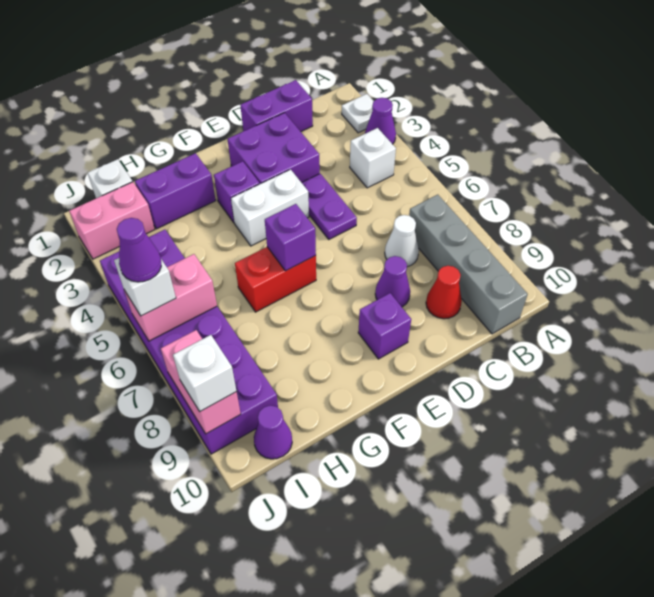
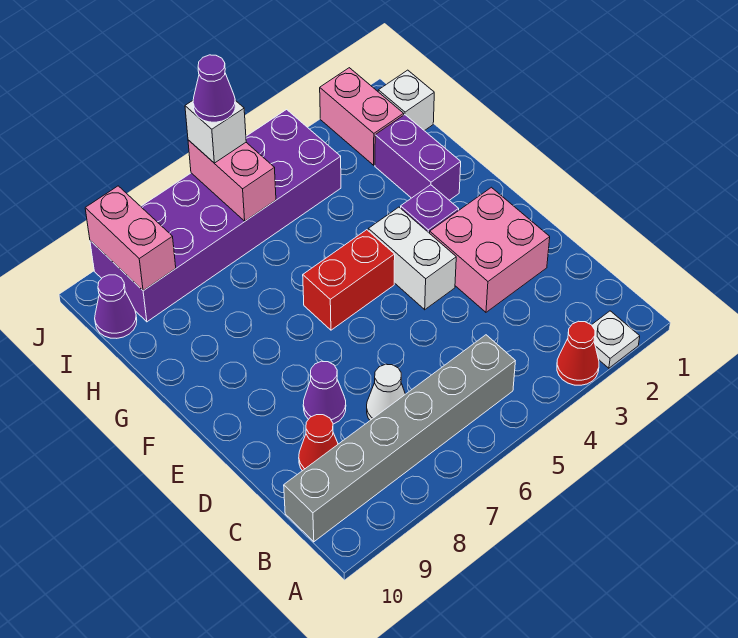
purple cone A3 level 1 -> red cone A3 level 1
white brick B4 level 1 -> none
grey brick B7:B10 level 1 -> grey brick B5:B10 level 1
purple brick C1:D1 level 1 -> none
purple brick D2:E3 level 1 -> pink brick D2:E3 level 1
purple plate D4:D5 level 1 -> none
purple brick E9 level 1 -> none
red brick F6:G6 level 1 -> red brick F5:F6 level 1
purple brick F6 level 2 -> none
pink brick J8:J9 level 2 -> pink brick I9:J9 level 2
white brick J9 level 3 -> none

